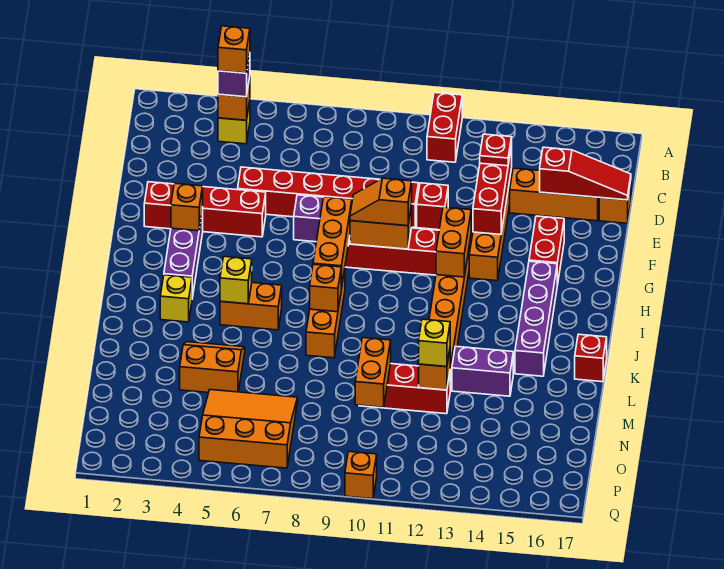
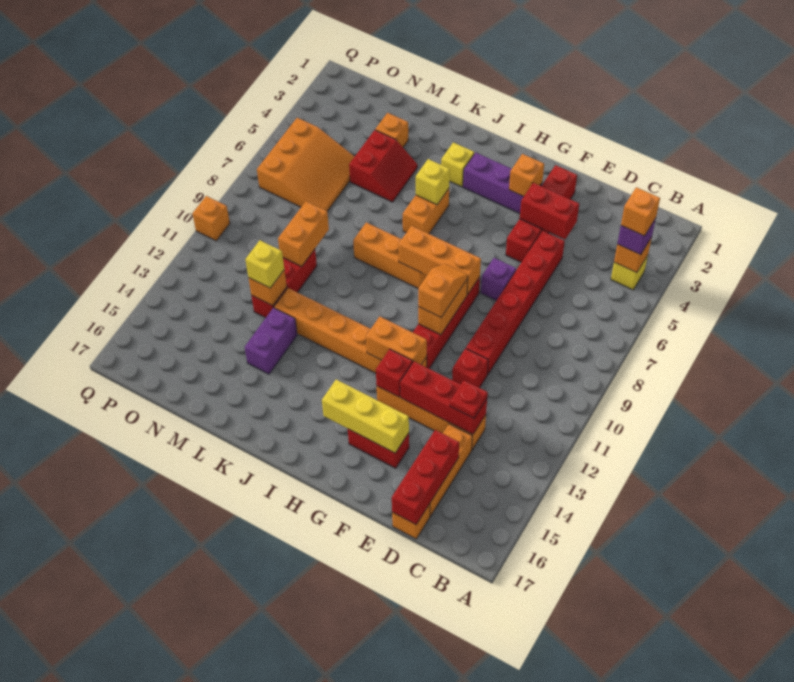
red brick A11:B11 level 1 -> red brick E4:F4 level 2
red slope D15:D17 level 2 top 15 -> red brick D15:D17 level 2
none -> yellow brick F15:H15 level 2
purple brick H15:K15 level 1 -> none
orange brick J8 level 2 -> orange brick M3 level 1
red brick K17 level 1 -> red brick G13 level 2
orange slope L4:M5 level 1 top M -> red slope L4:M5 level 1 top M
orange brick M10:N10 level 2 -> orange brick M9:M10 level 2

